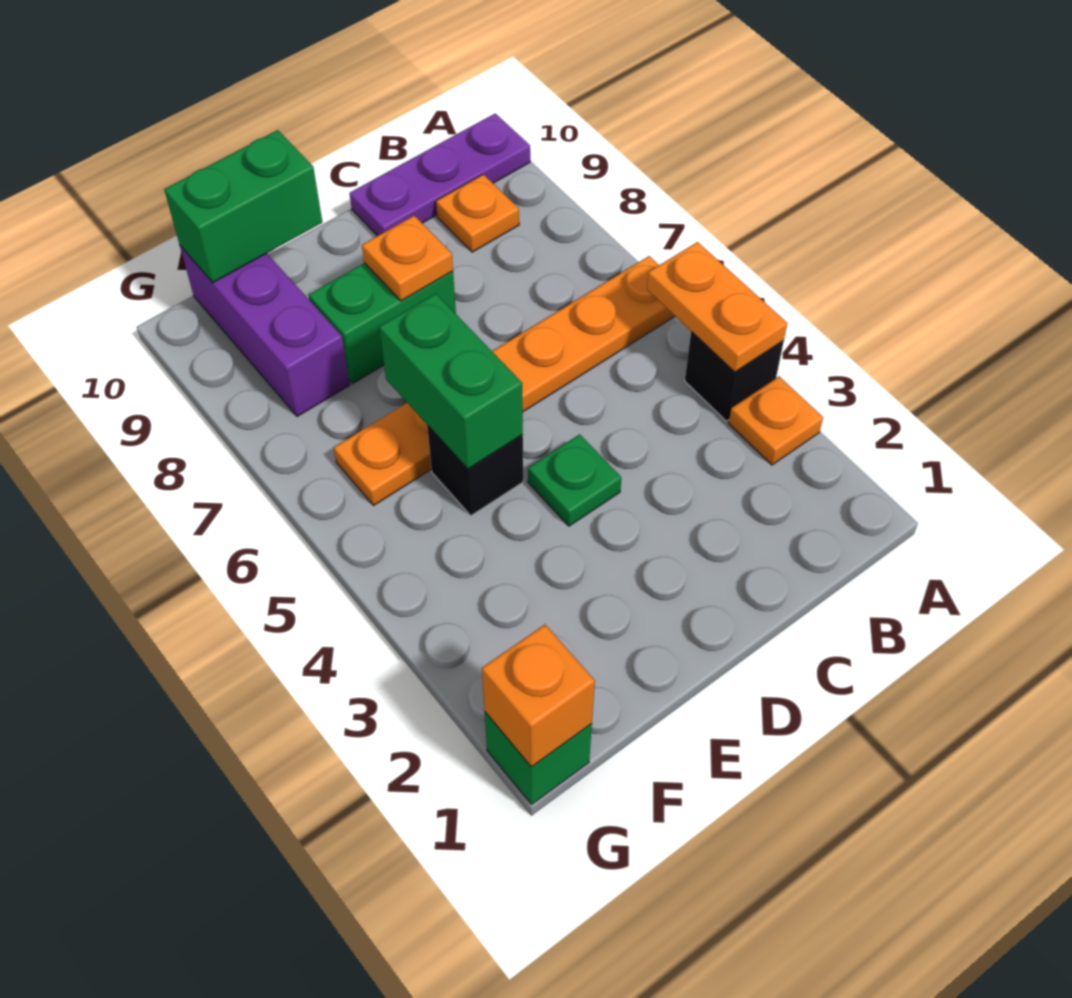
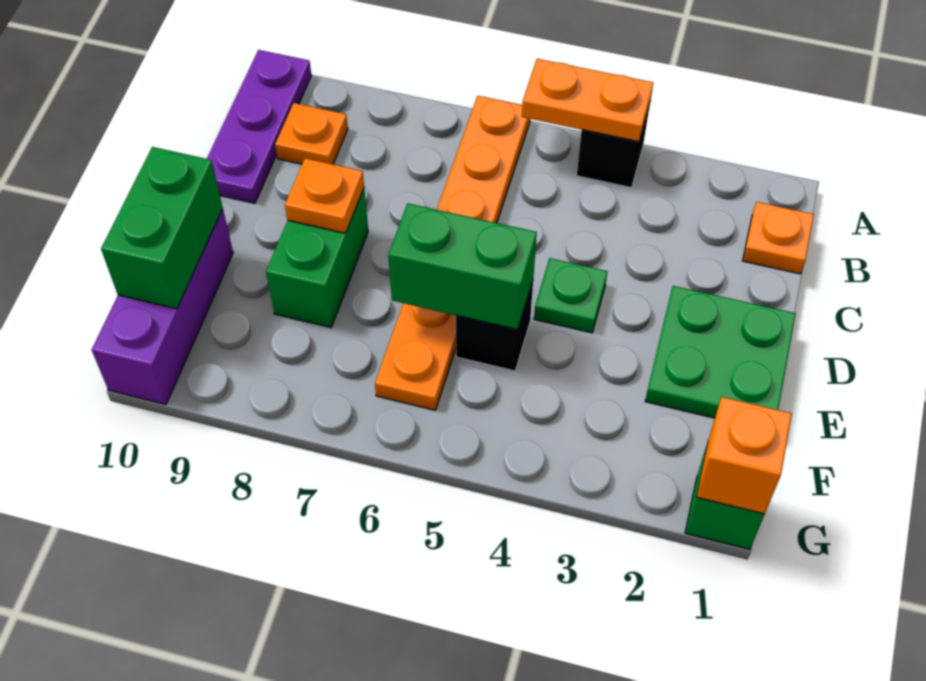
orange plate A3 level 1 -> orange plate B1 level 1
none -> green plate D1:E2 level 1
purple brick F8:F10 level 1 -> purple brick E10:G10 level 1

